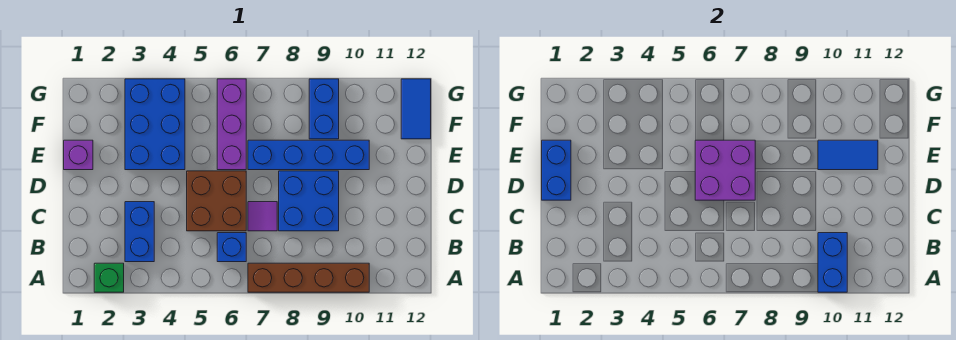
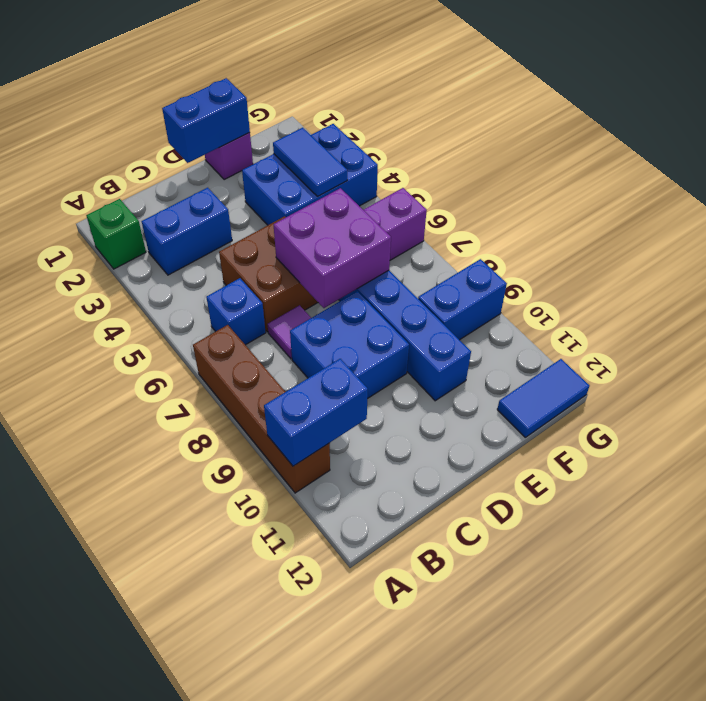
blue tile E10:E11 level 2 -> blue tile F3:F4 level 2

